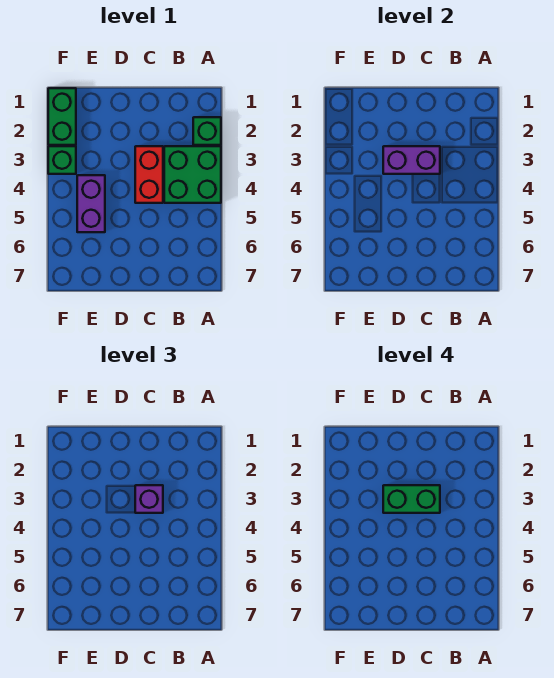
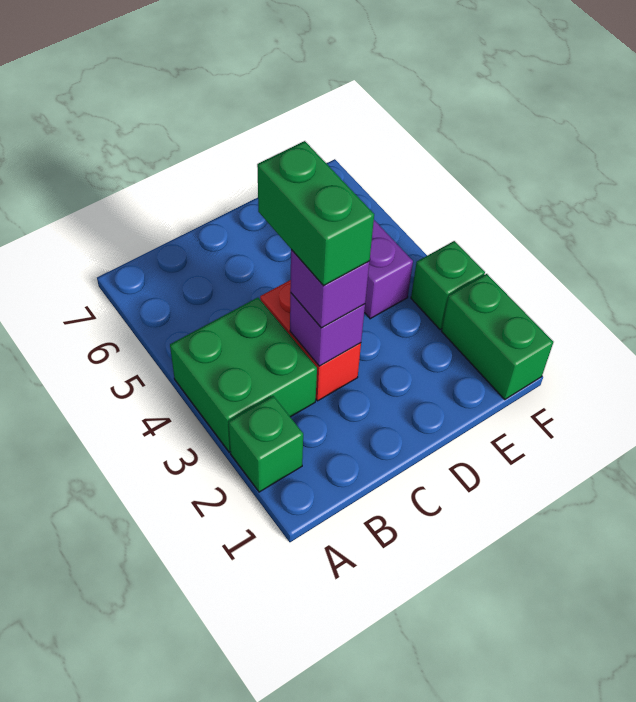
purple brick C3:D3 level 2 -> purple brick C3 level 2
green brick C3:D3 level 4 -> green brick C3:C4 level 4

